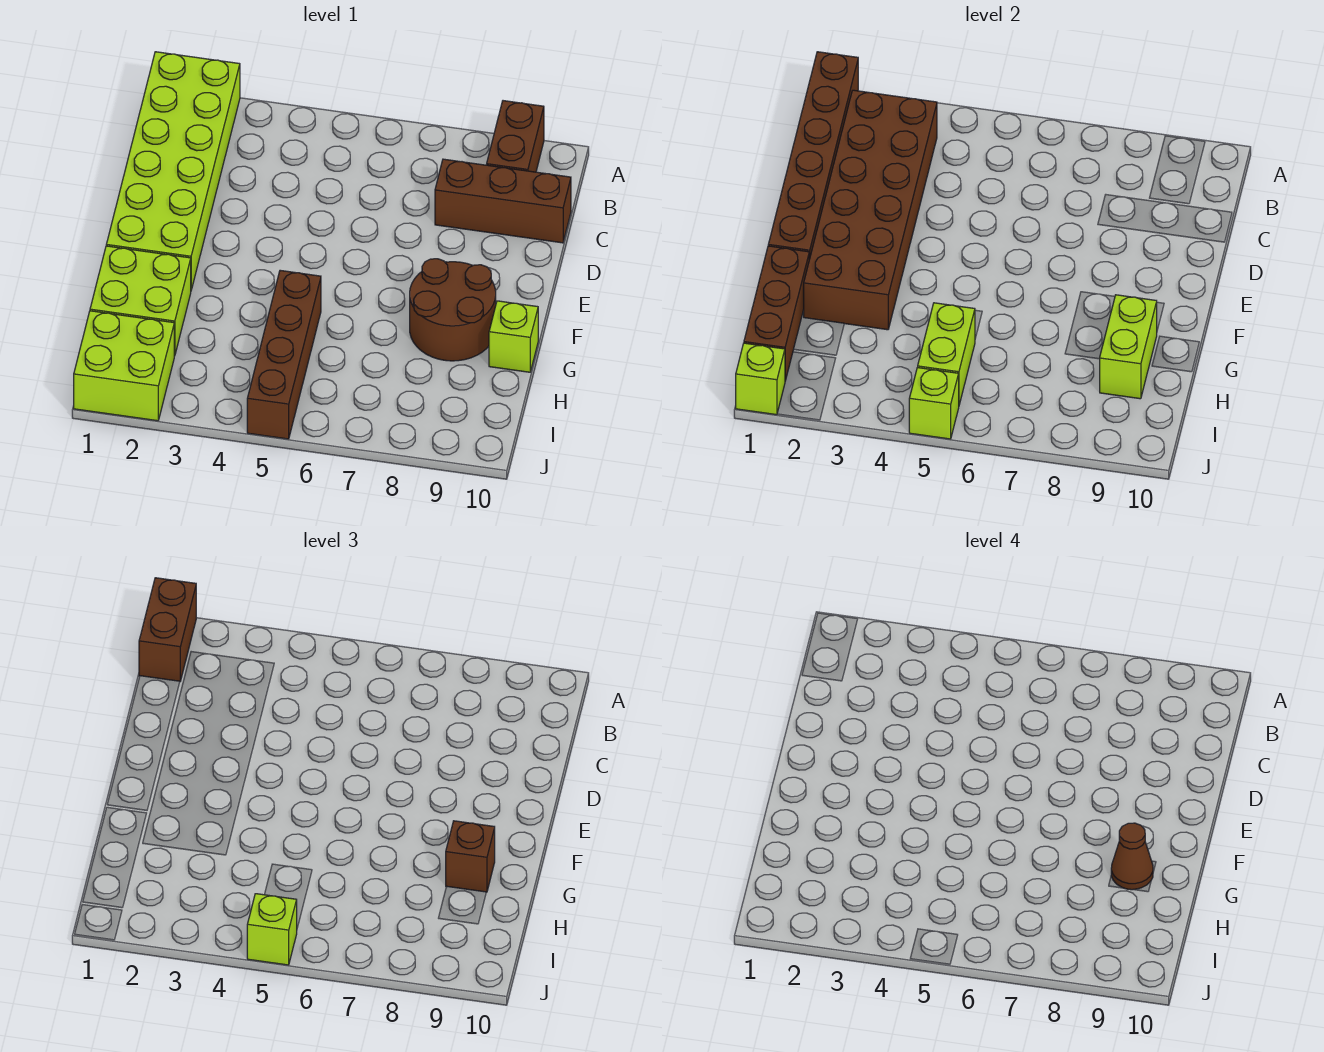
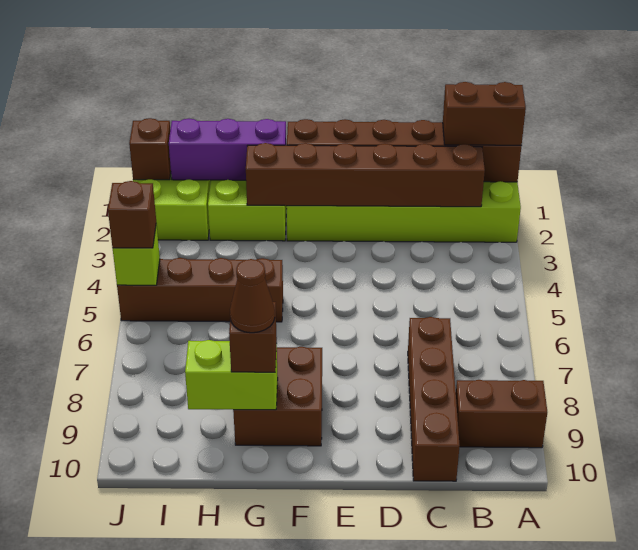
brown brick B2:G3 level 2 -> brown brick B2:G2 level 2
brown brick C8:C10 level 1 -> brown brick C7:C10 level 1
brown round brick F8:G9 level 1 -> brown brick F8:G9 level 1
brown brick G1:I1 level 2 -> purple brick G1:I1 level 2
lime brick G10 level 1 -> none
lime brick H5:I5 level 2 -> none
lime brick J1 level 2 -> brown brick J1 level 2
lime brick J5 level 3 -> brown brick J5 level 3

